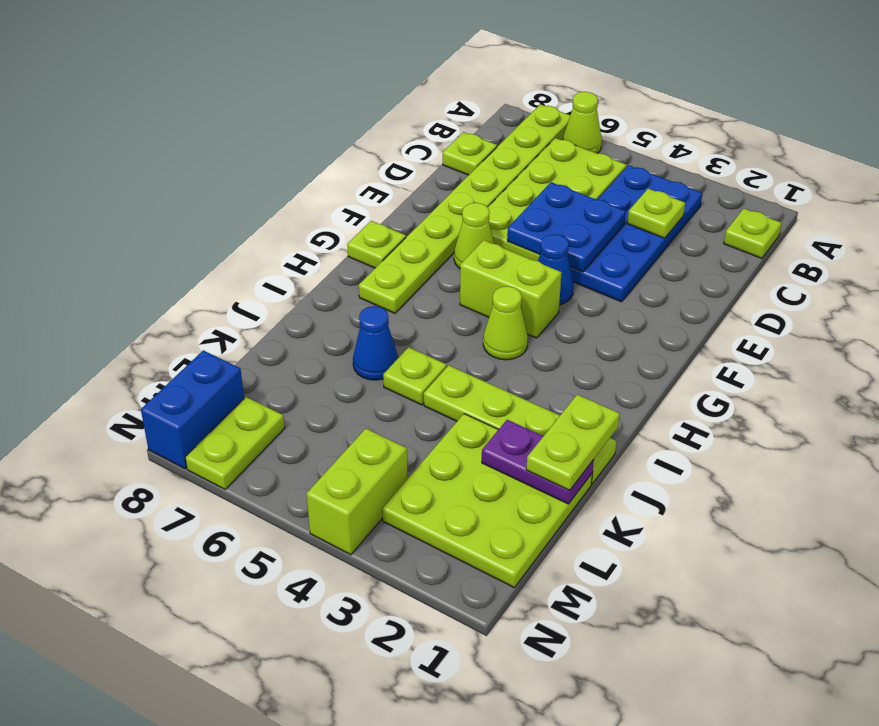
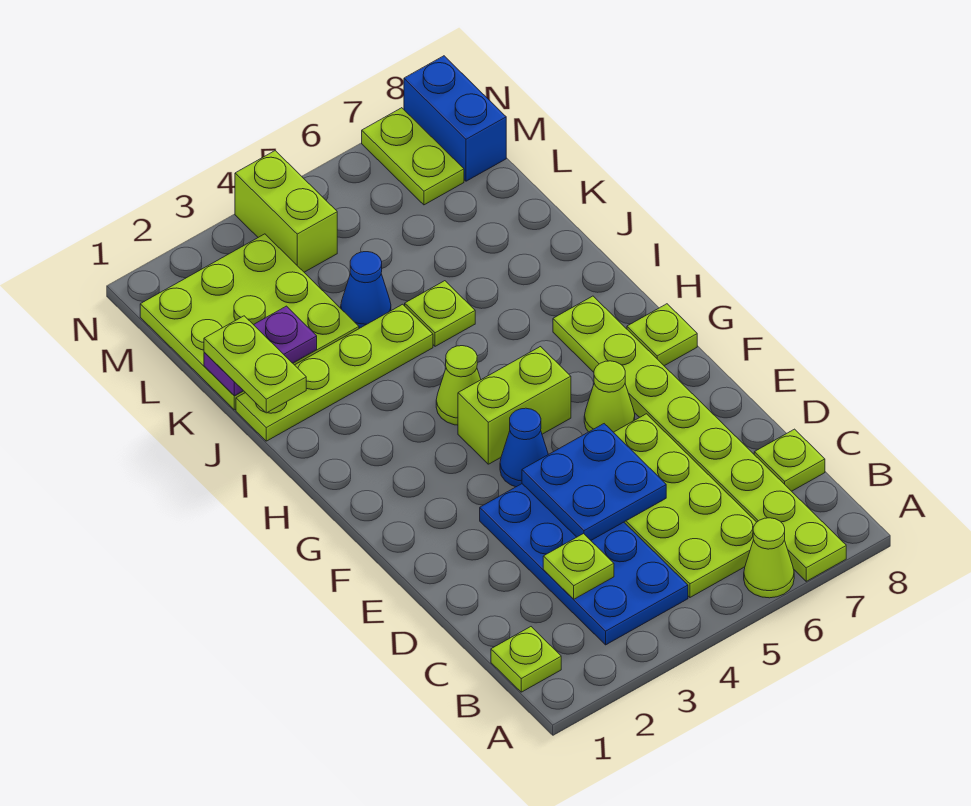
blue cone J6 level 1 -> blue cone K4 level 1

